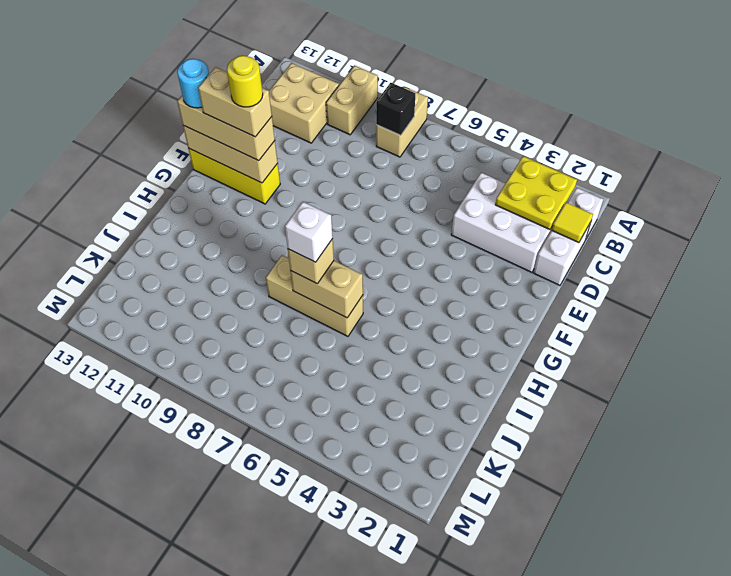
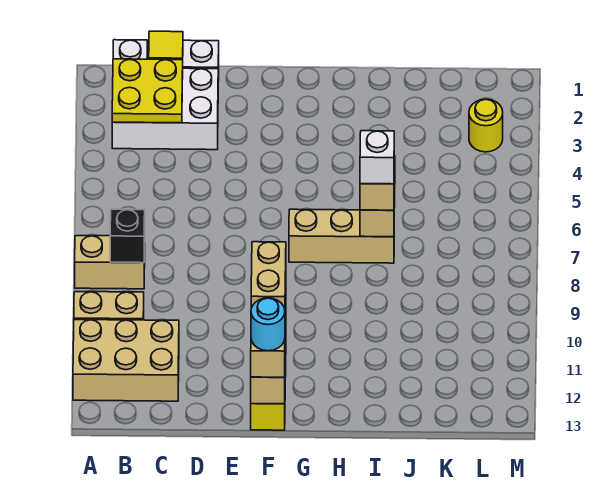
tan brick B11:C12 level 1 -> tan brick A11:C12 level 1
white brick C2:D4 level 1 -> white brick B2:D3 level 1
yellow round brick F11 level 5 -> yellow round brick L3 level 1
tan brick I6:I8 level 1 -> tan brick G7:I7 level 1

